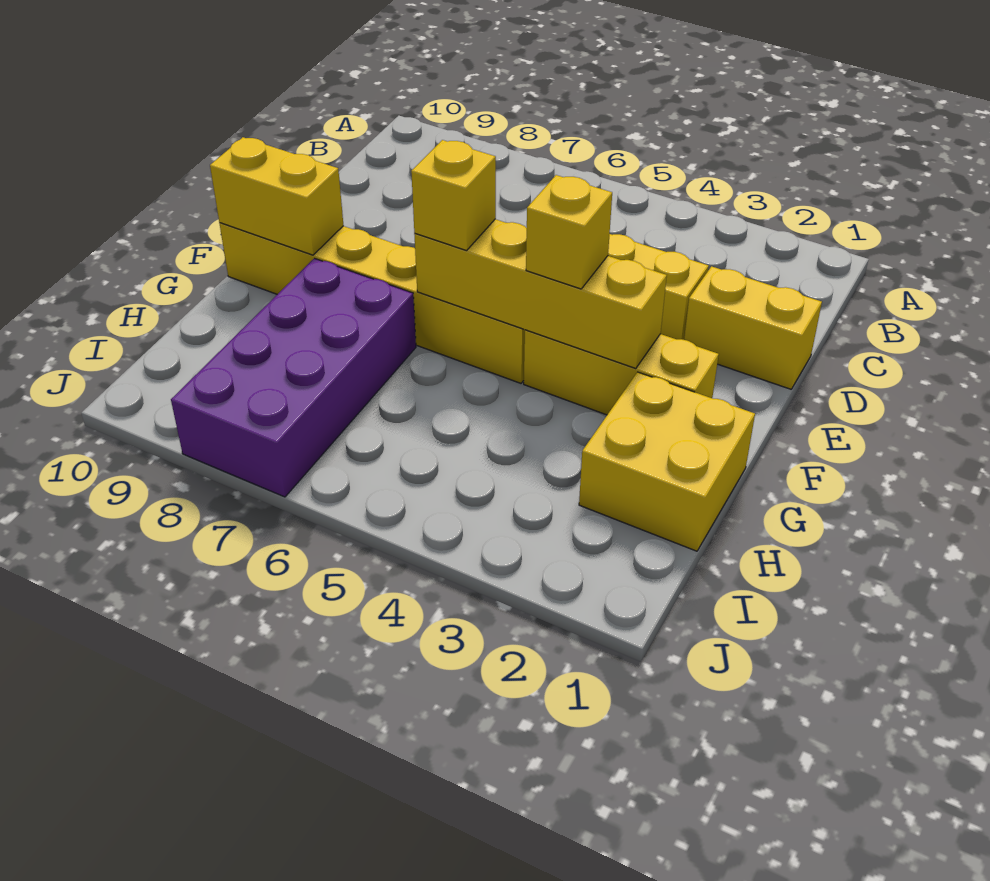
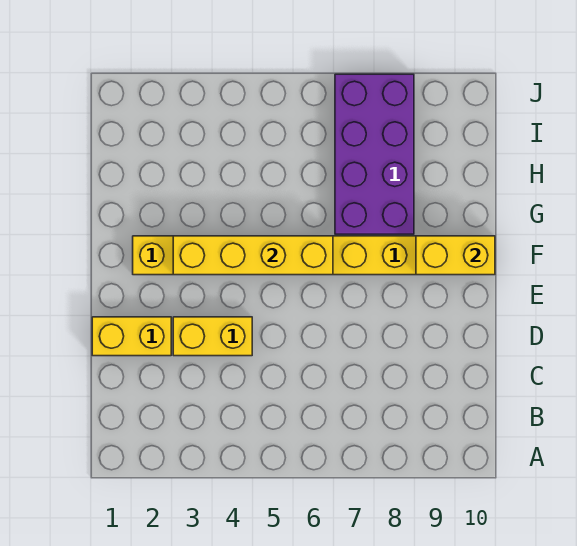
yellow brick F4 level 3 -> none
yellow brick F6 level 3 -> none
yellow brick G1:H2 level 1 -> none

